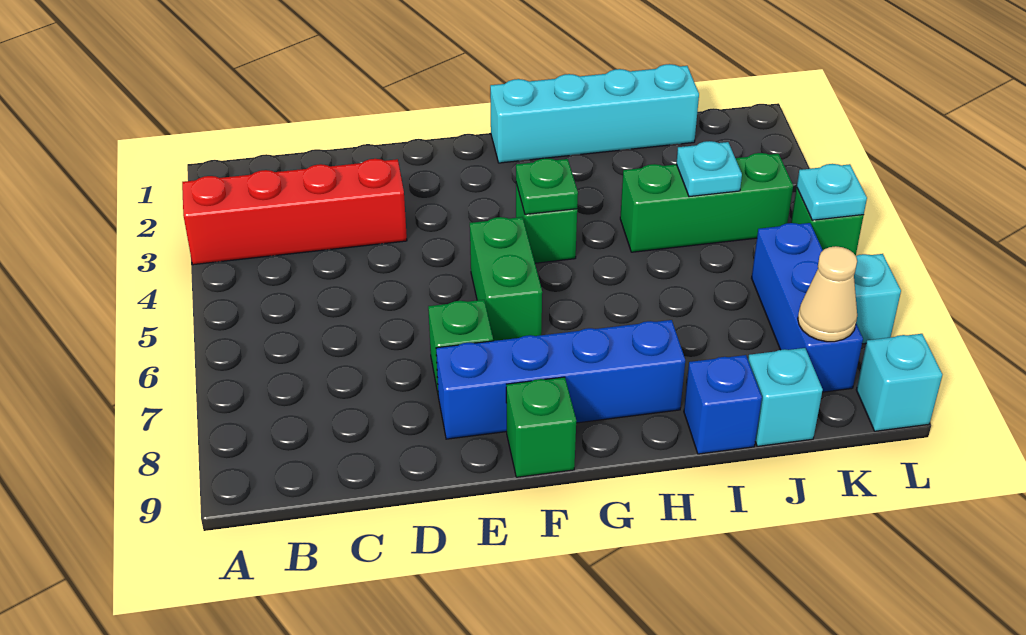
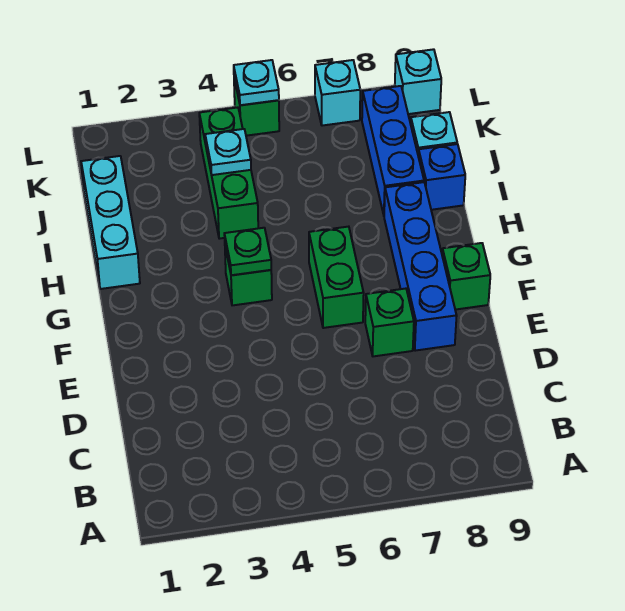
red brick A3:D3 level 1 -> none
green brick F5:F6 level 1 -> green brick F6:G6 level 1
cyan brick G1:J1 level 1 -> cyan brick H1:J1 level 1
blue brick K6:K8 level 1 -> blue brick I8:K8 level 1
tan cone K8 level 2 -> none

